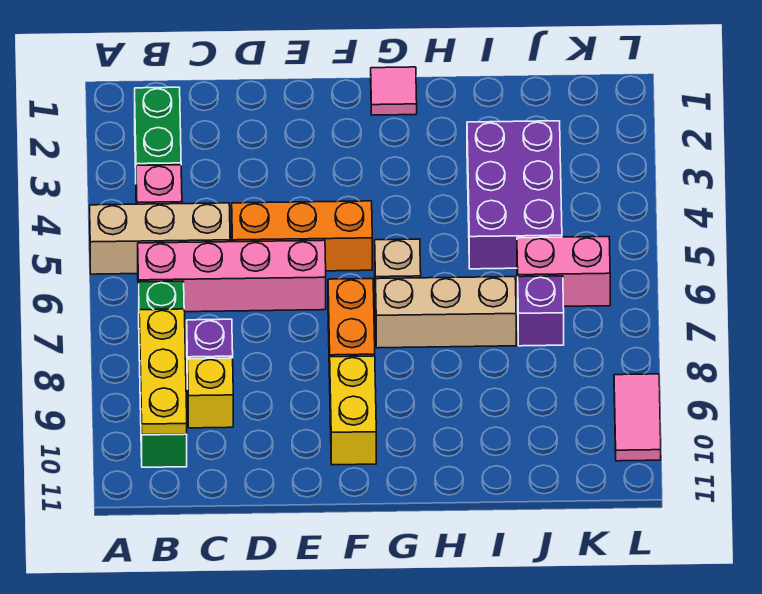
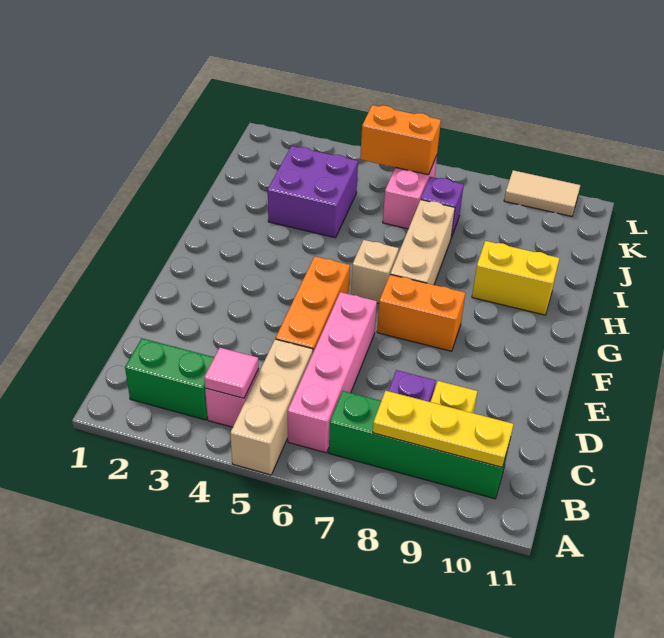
yellow brick F9:F10 level 1 -> yellow brick H9:H10 level 1
pink tile G1 level 1 -> pink tile B4 level 2
purple brick I3:J5 level 1 -> purple brick I3:J4 level 1
none -> orange brick K5:K6 level 2
pink tile L9:L10 level 1 -> tan tile L9:L10 level 1

